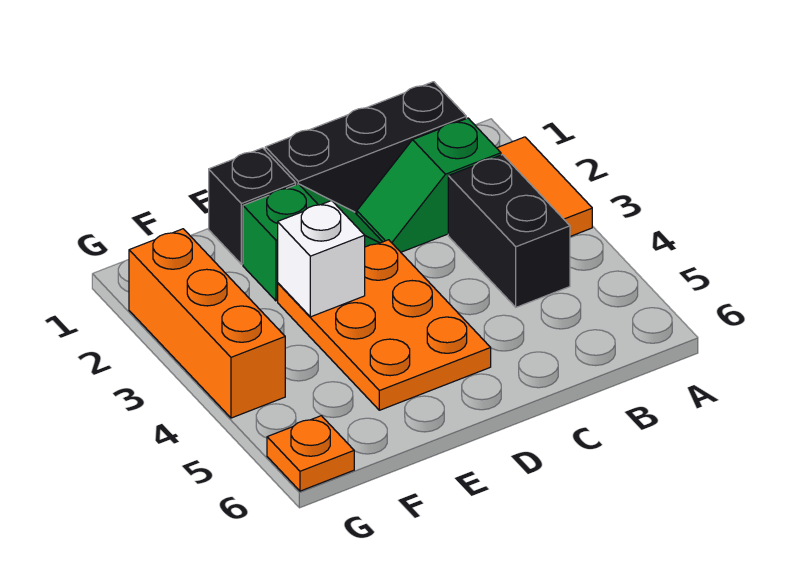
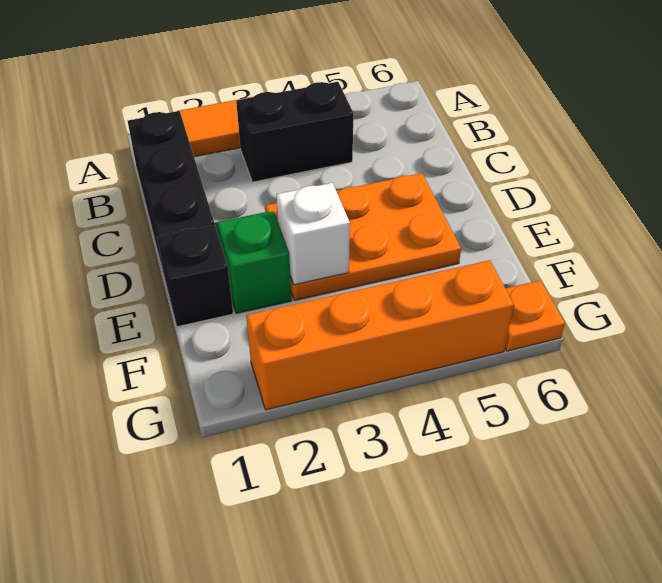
green slope B2:C2 level 1 top B -> none
orange brick G2:G4 level 1 -> orange brick G2:G5 level 1

